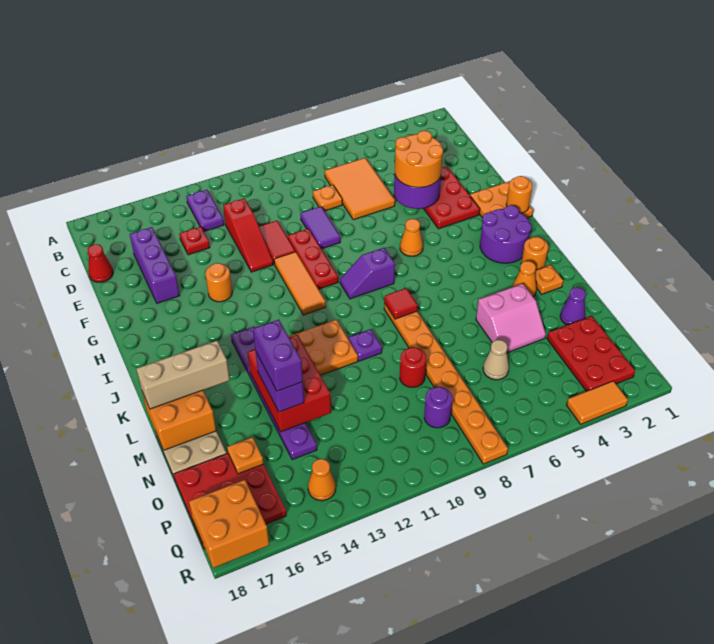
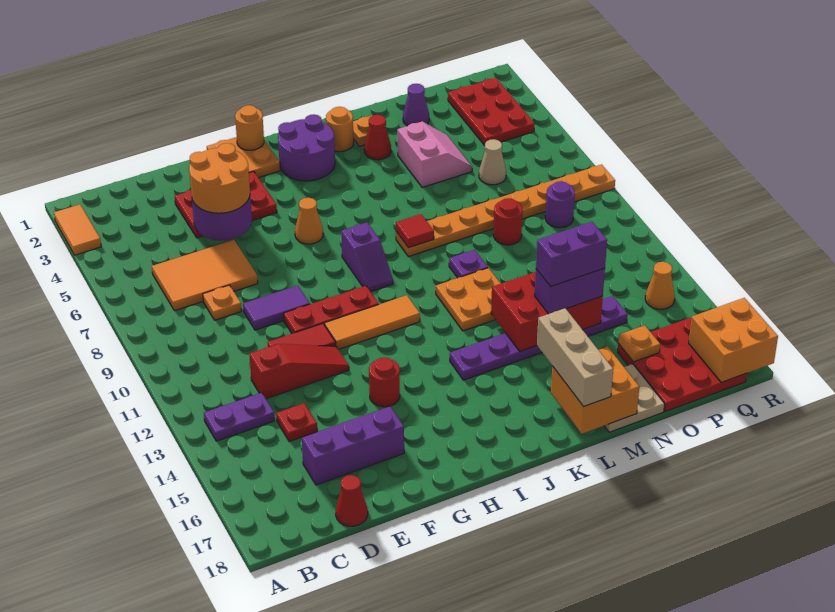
orange round brick G14 level 1 -> red round brick G14 level 1
orange cone L3 level 1 -> red cone L3 level 1
red plate O2:Q3 level 1 -> red plate P2:Q4 level 1
orange tile R3:R4 level 1 -> orange tile A2:A3 level 1

